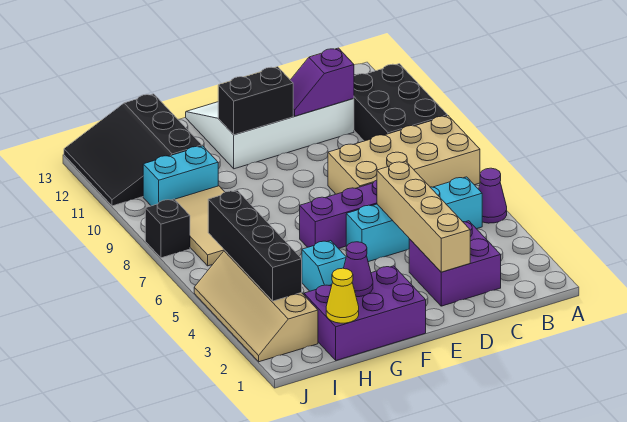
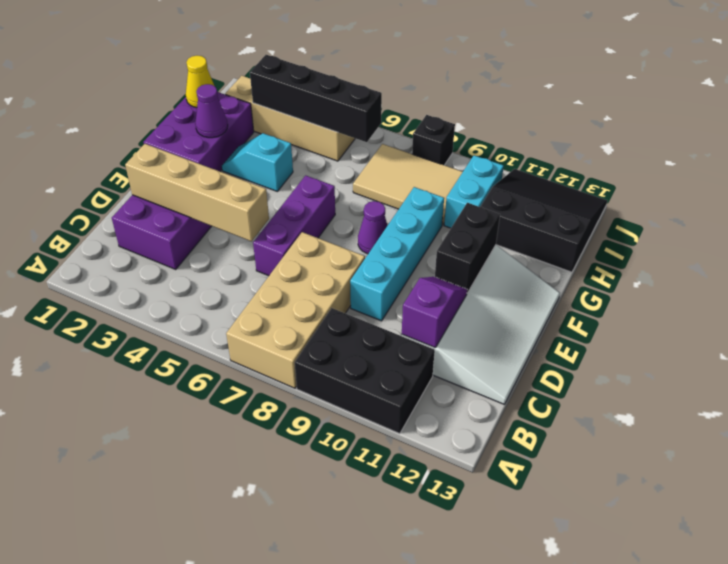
purple cone A5 level 1 -> purple cone F8 level 1
cyan brick B5:E5 level 1 -> cyan brick D9:G9 level 1

